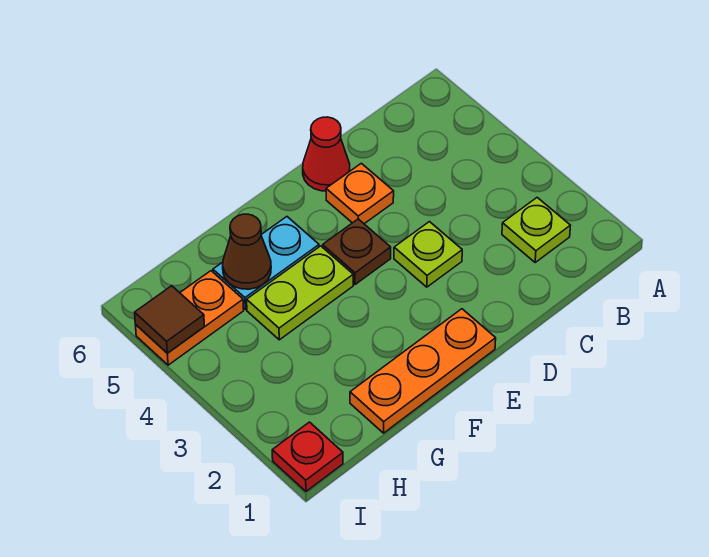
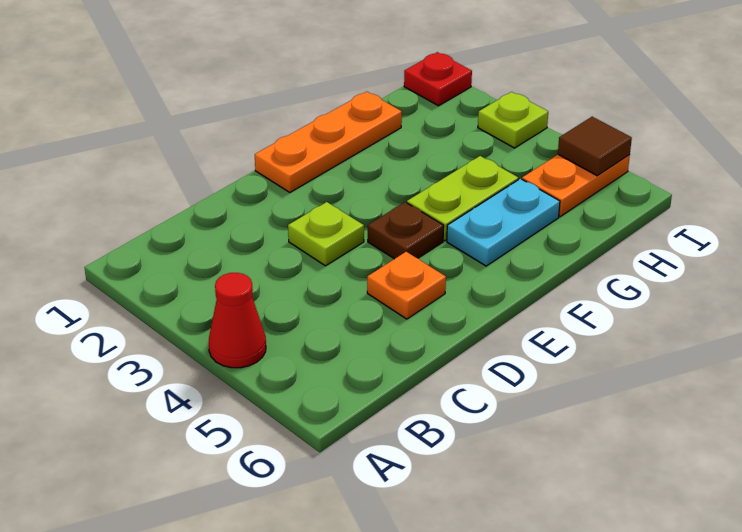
lime plate B2 level 1 -> lime plate I3 level 1
red cone D6 level 1 -> red cone A4 level 1
brown cone G5 level 2 -> none

